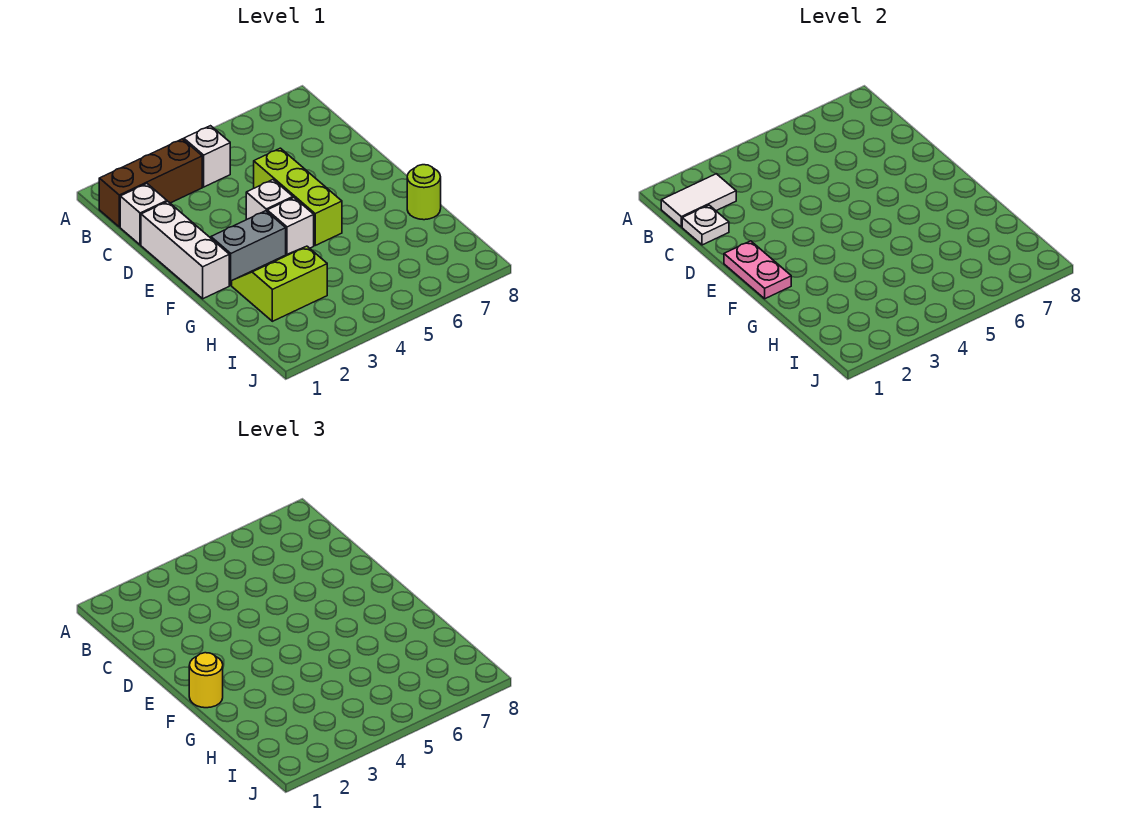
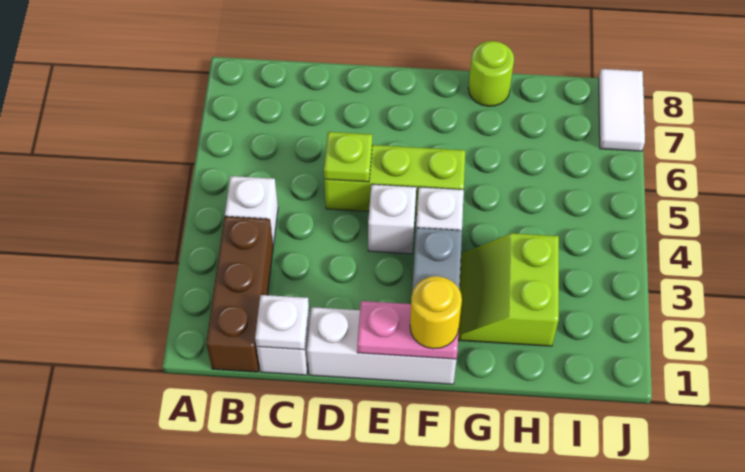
white tile B1:B2 level 2 -> white tile J7:J8 level 1
none -> lime plate D5 level 2

